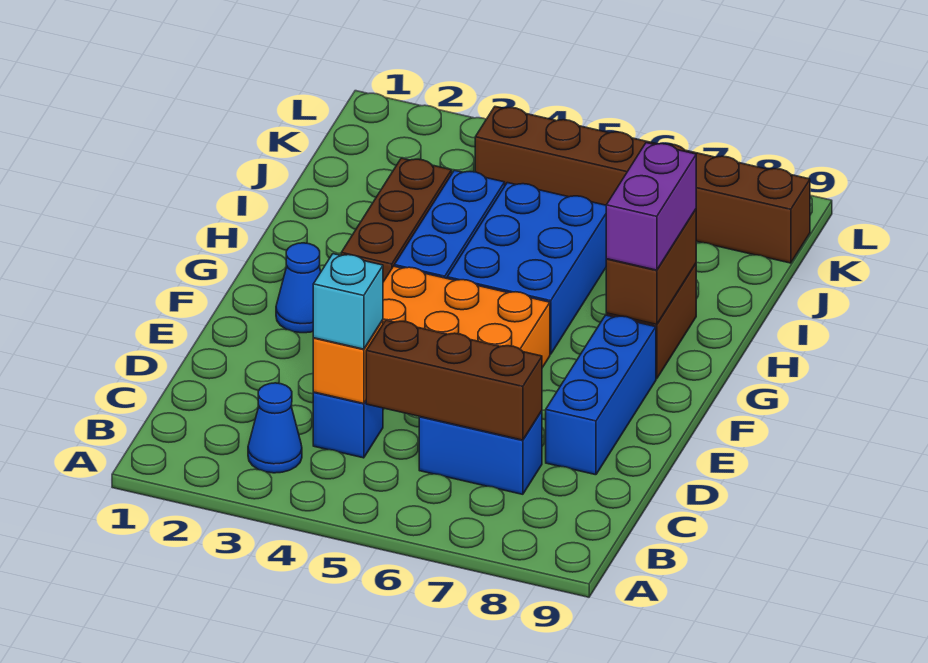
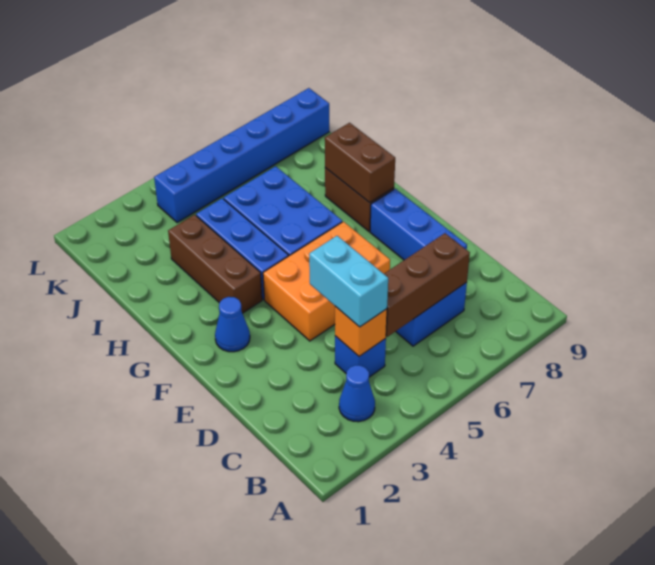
cyan brick C4 level 3 -> cyan brick C4:D4 level 3
purple brick G8:H8 level 3 -> none
brown brick K4:K9 level 1 -> blue brick K4:K9 level 1

